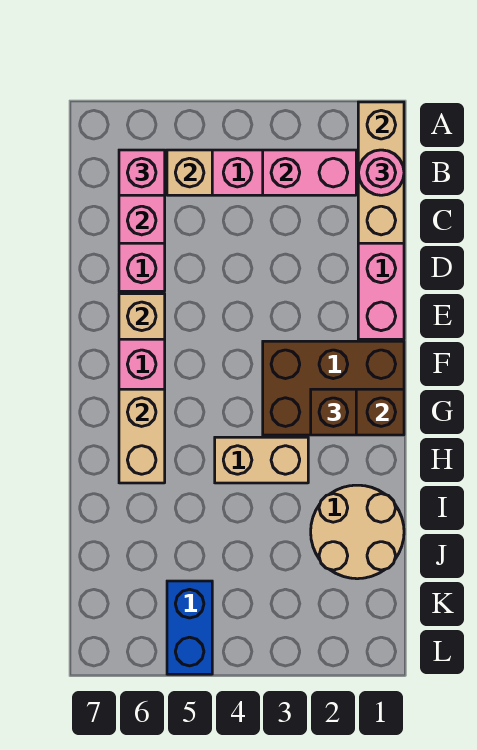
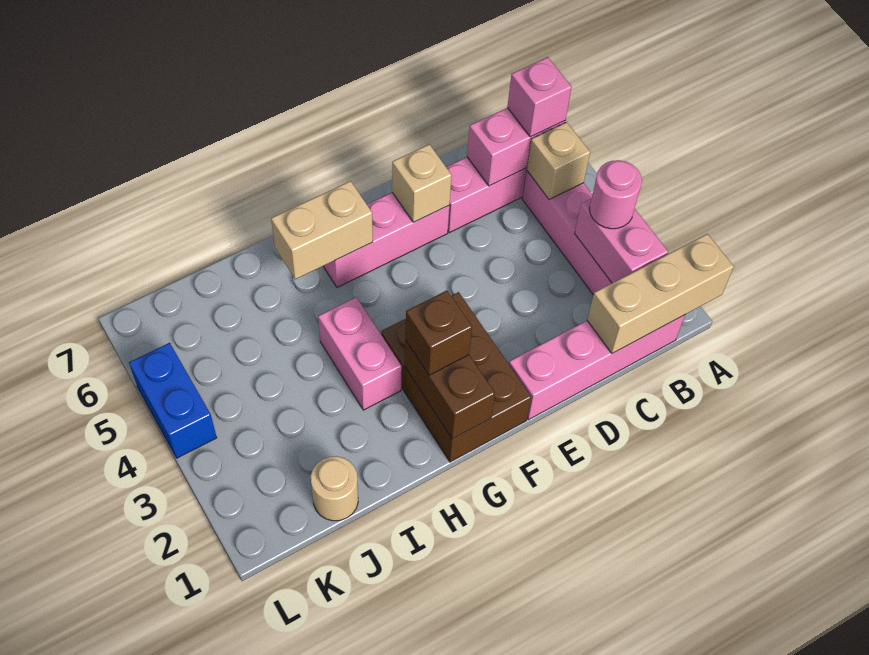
pink round brick B1 level 3 -> pink round brick B3 level 3
tan brick H3:H4 level 1 -> pink brick H3:H4 level 1
tan round brick I1:J2 level 1 -> tan round brick J1 level 1
blue brick K5:L5 level 1 -> blue brick L4:L5 level 1

